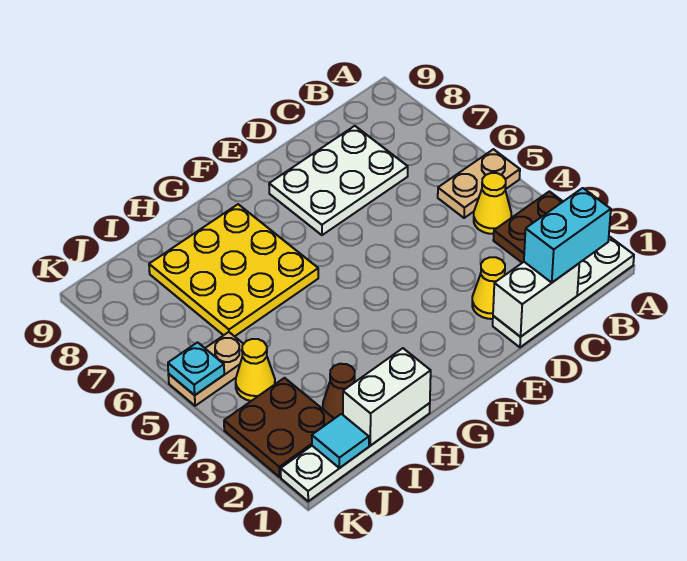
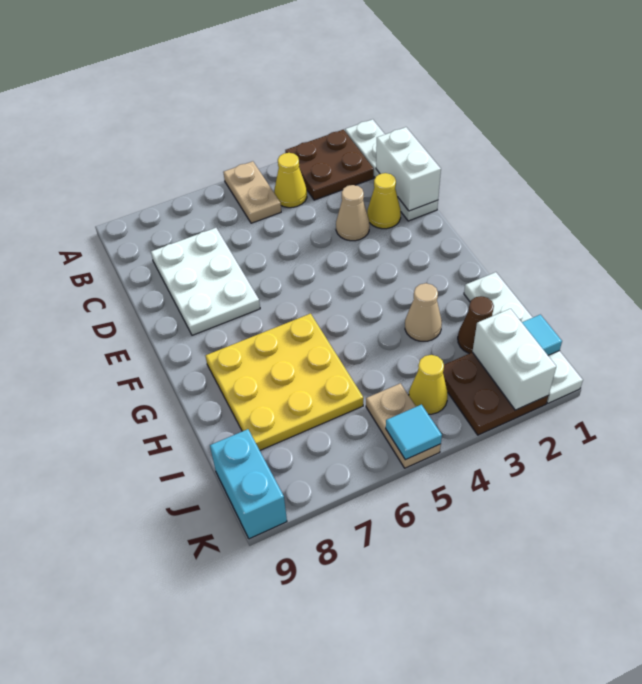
cyan brick B1:C1 level 3 -> cyan brick J9:K9 level 1
none -> tan cone D3 level 1
white brick H1:I1 level 2 -> white brick J2:K2 level 2
none -> tan cone H3 level 1
cyan plate K5 level 2 -> cyan tile K5 level 2

